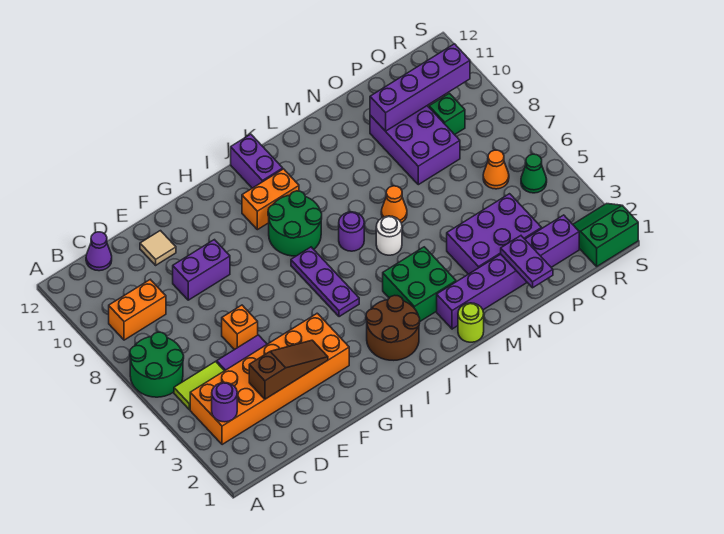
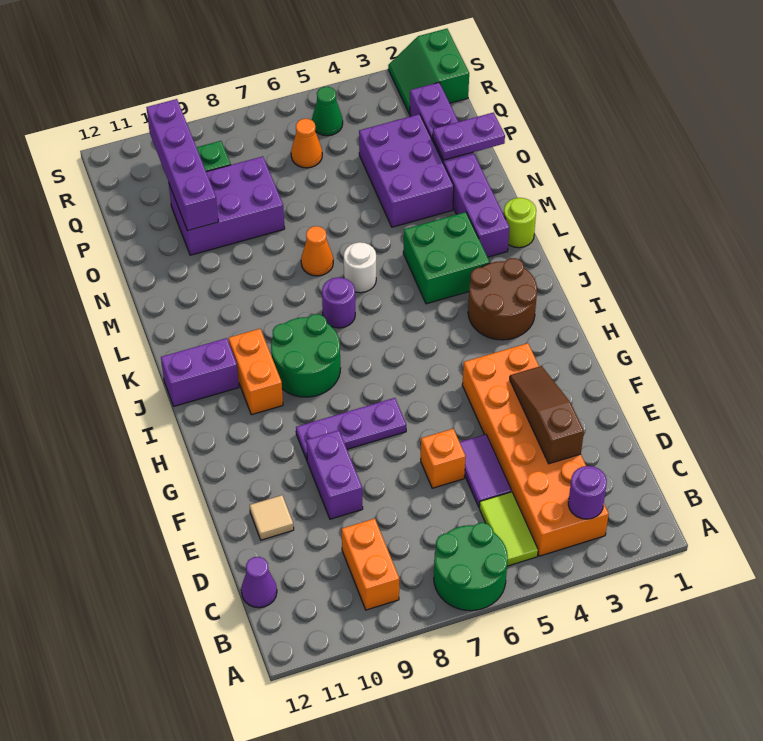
purple plate I5:I7 level 1 -> purple plate G7:G9 level 1

